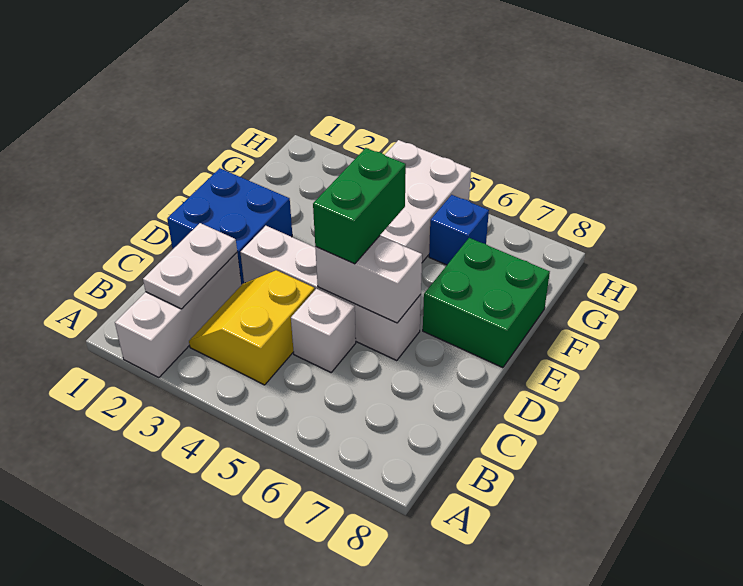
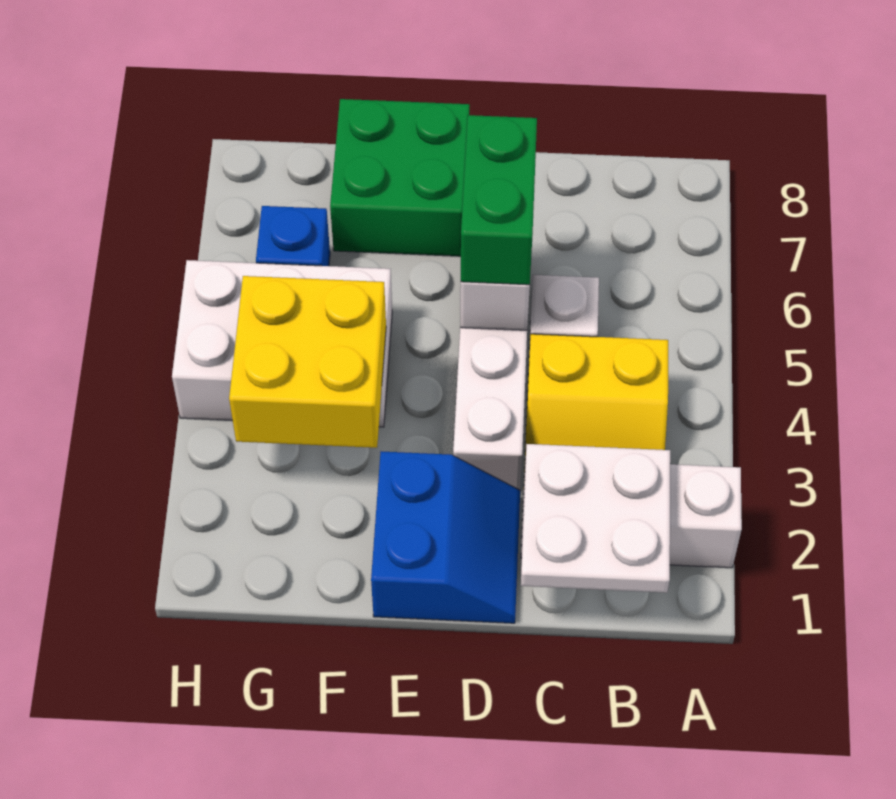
white plate B2:C2 level 2 -> white plate B1:C2 level 2
blue brick D1:E2 level 1 -> blue slope D1:E2 level 1 top E
green brick D5:E5 level 3 -> green brick D5:D6 level 3
none -> yellow brick F3:G4 level 2

